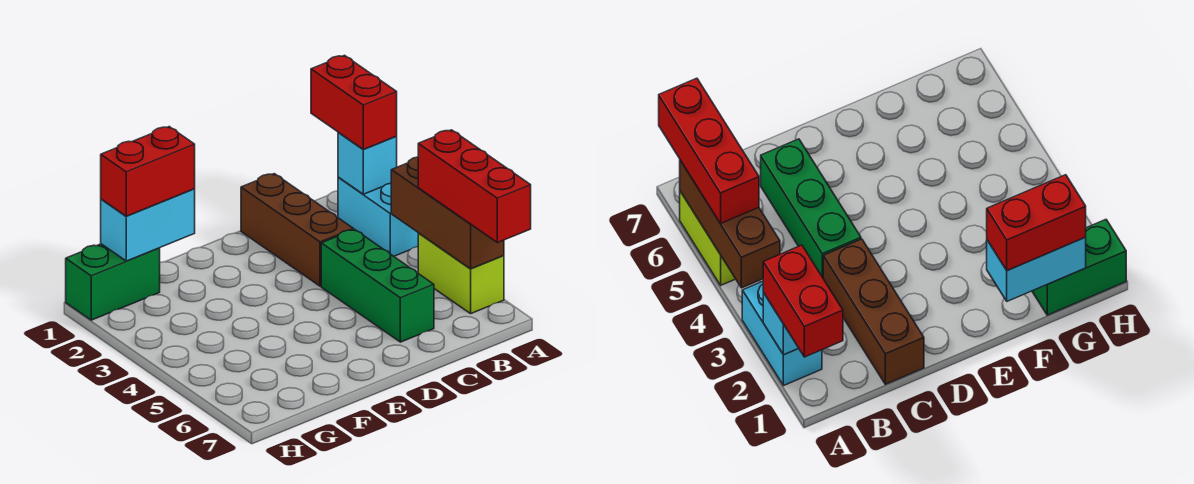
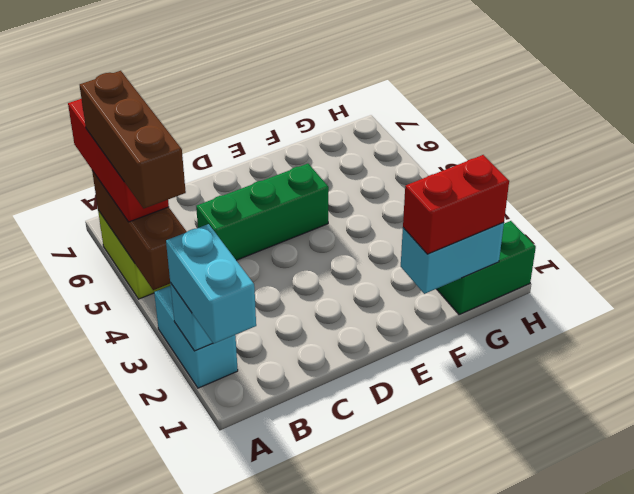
red brick A1:A2 level 3 -> cyan brick A1:A2 level 3
brown brick C1:C3 level 1 -> brown brick A4:A6 level 4
green brick C4:C6 level 1 -> green brick C5:E5 level 1

